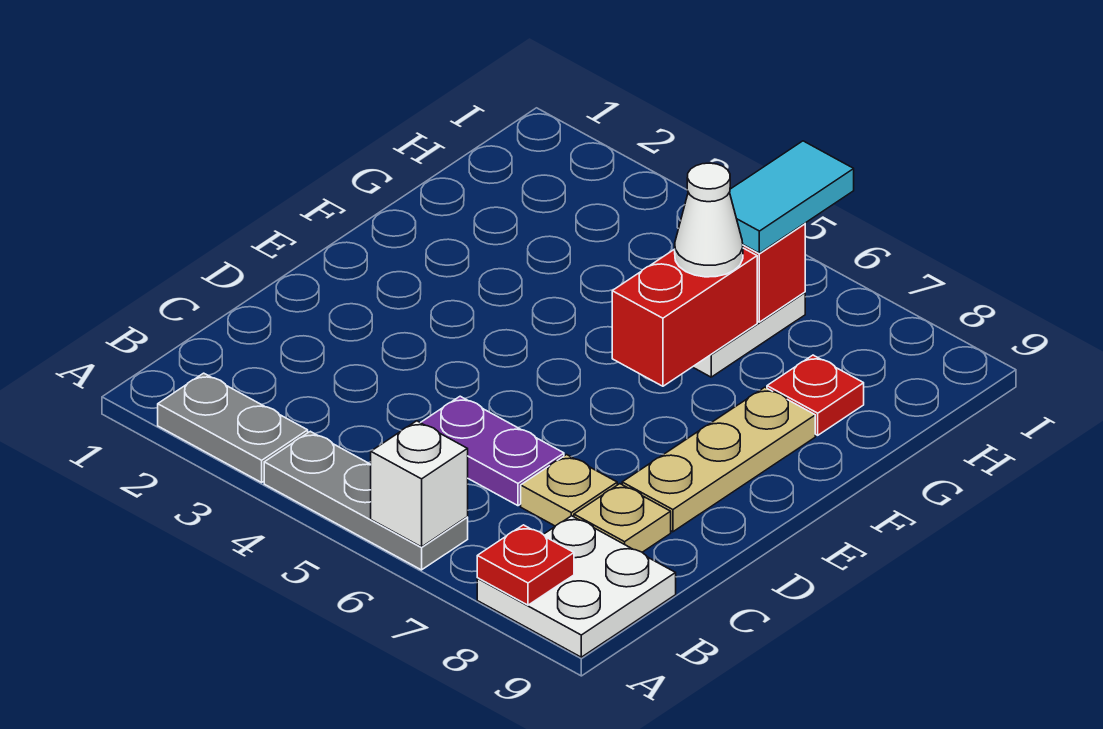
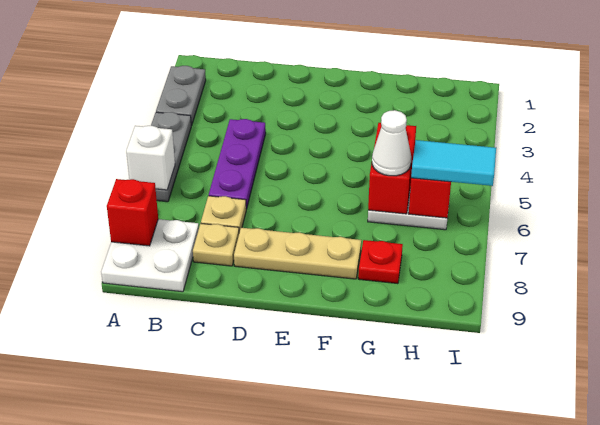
red plate A8 level 2 -> red brick A8 level 2
purple plate C5:C6 level 1 -> purple plate C4:C6 level 1
red brick F6:G6 level 2 -> red brick G5:G6 level 2

